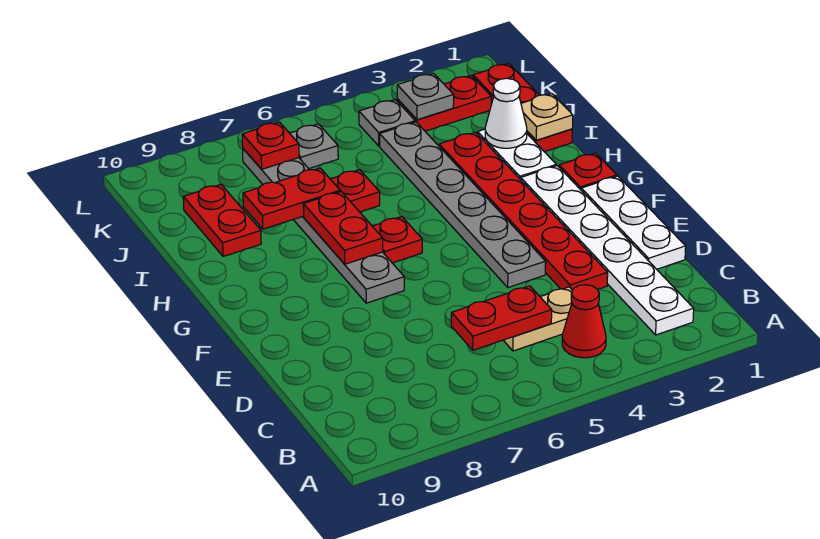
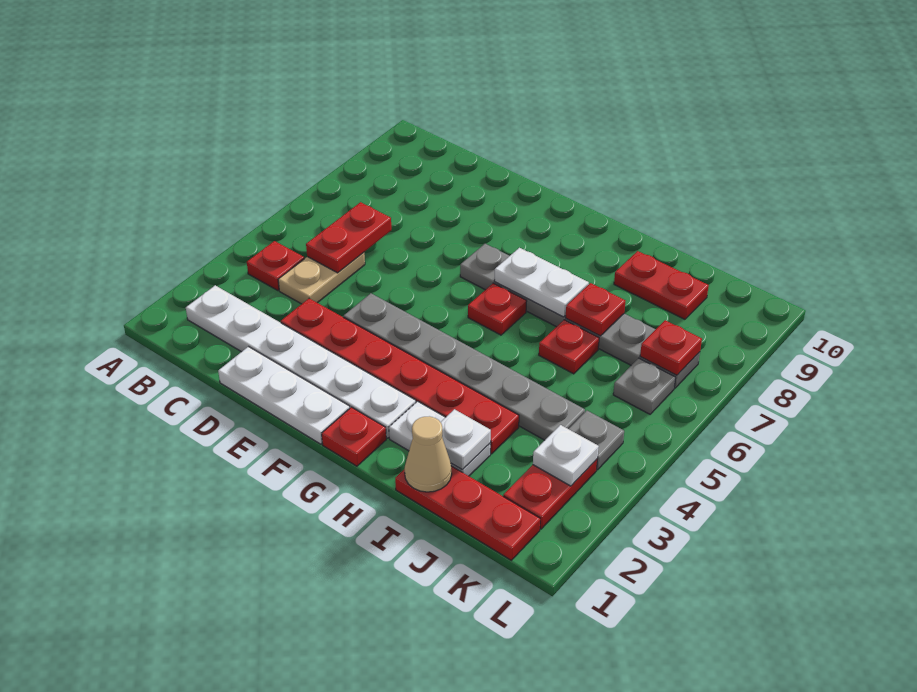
red cone B4 level 1 -> red plate B4 level 1
red plate G7:H7 level 2 -> white plate G7:H7 level 2
tan plate I1 level 2 -> tan cone I1 level 2
white cone I2 level 2 -> white plate I2 level 2
red plate I7:I8 level 2 -> red plate I7 level 2
grey plate K3 level 2 -> white plate K3 level 2

